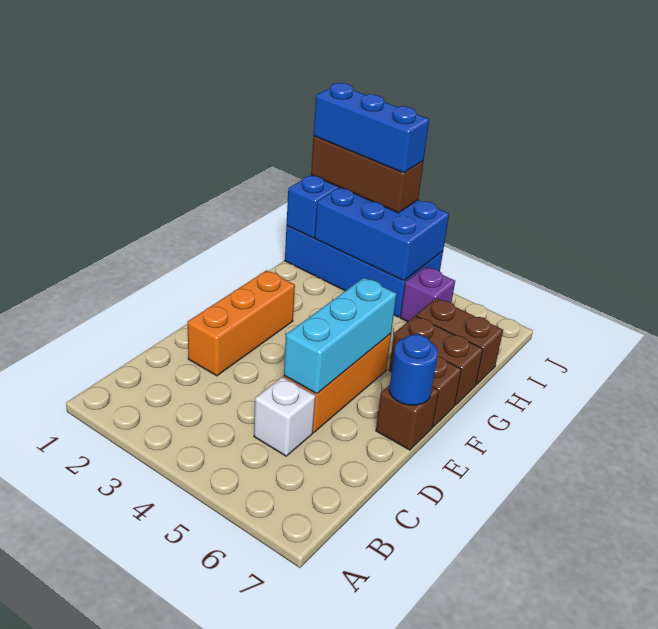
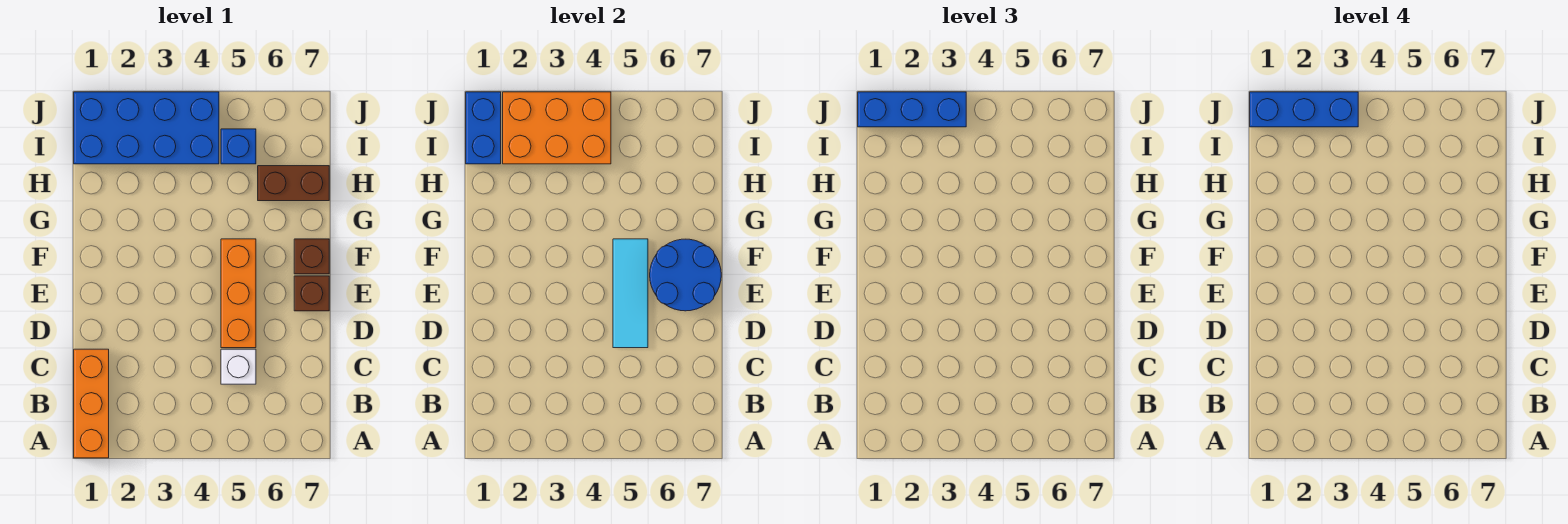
orange brick D2:F2 level 1 -> orange brick A1:C1 level 1
cyan brick D5:F5 level 2 -> cyan tile D5:F5 level 2
blue round brick E7 level 2 -> blue round brick E6:F7 level 2
brown brick G6:G7 level 1 -> none
blue brick I2:J4 level 2 -> orange brick I2:J4 level 2
purple brick I5 level 1 -> blue brick I5 level 1
brown brick J1:J3 level 3 -> blue brick J1:J3 level 3

